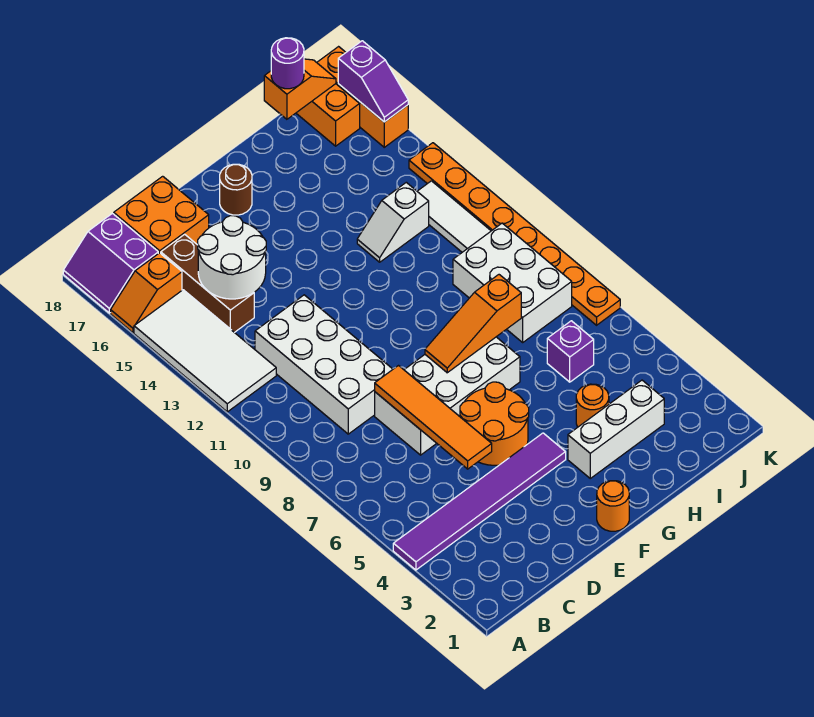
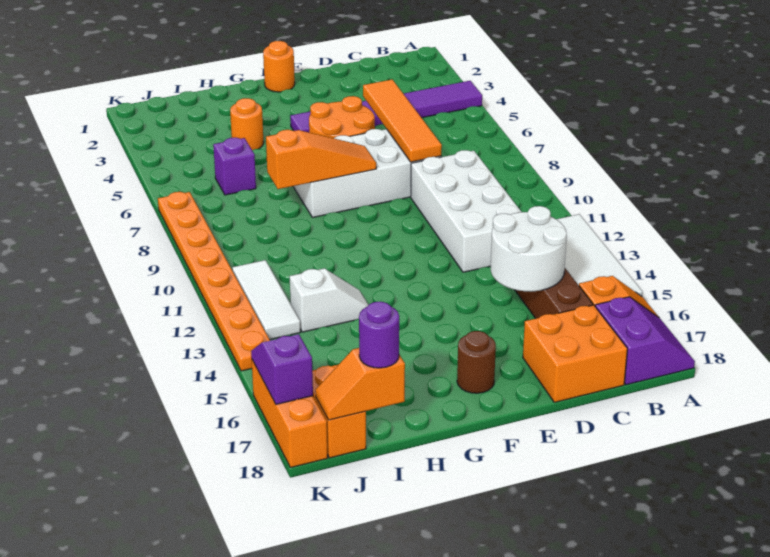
white brick G3:I3 level 1 -> none
white brick I8:J10 level 1 -> none

